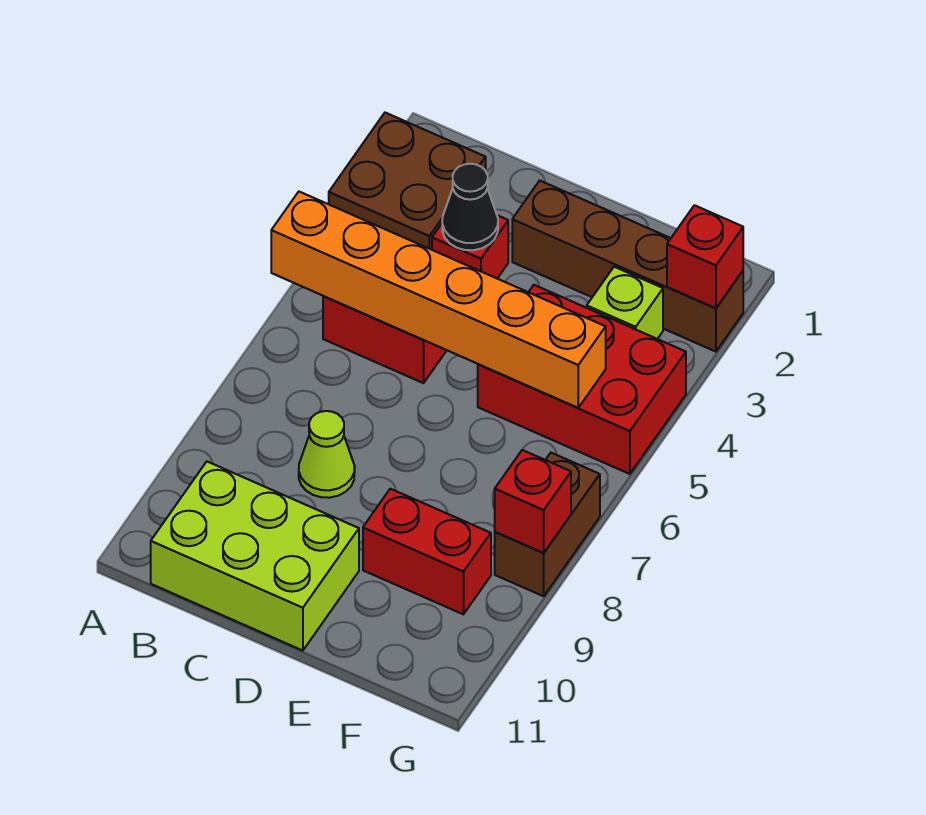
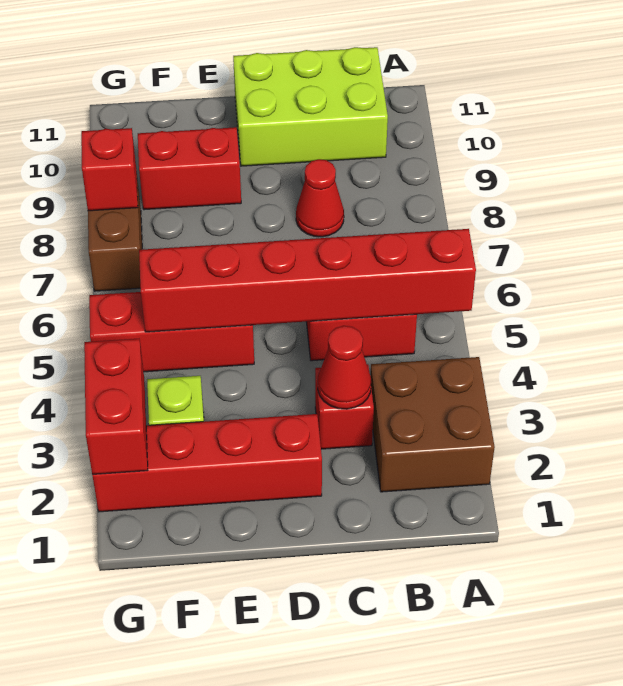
orange brick A5:F5 level 2 -> red brick A5:F5 level 2
black cone C3 level 2 -> red cone C3 level 2
lime cone C8 level 1 -> red cone C8 level 1
brown brick D2:G2 level 1 -> red brick D2:G2 level 1
red brick E4:G5 level 1 -> red brick E5:G5 level 1
red brick G2 level 2 -> red brick G2:G3 level 2

